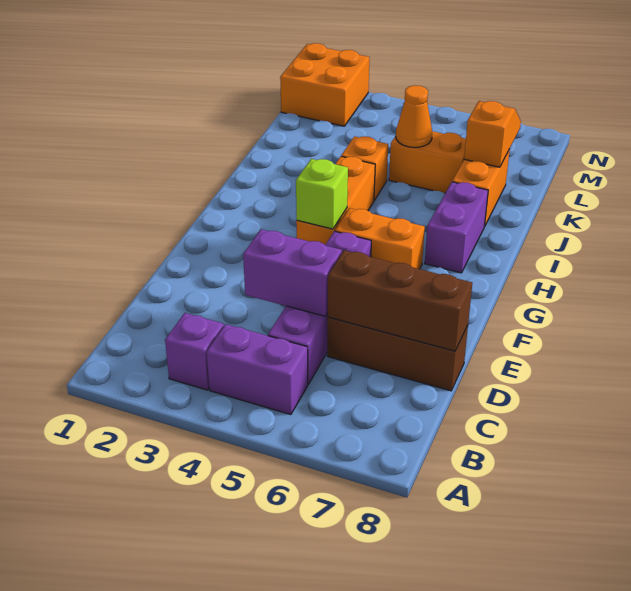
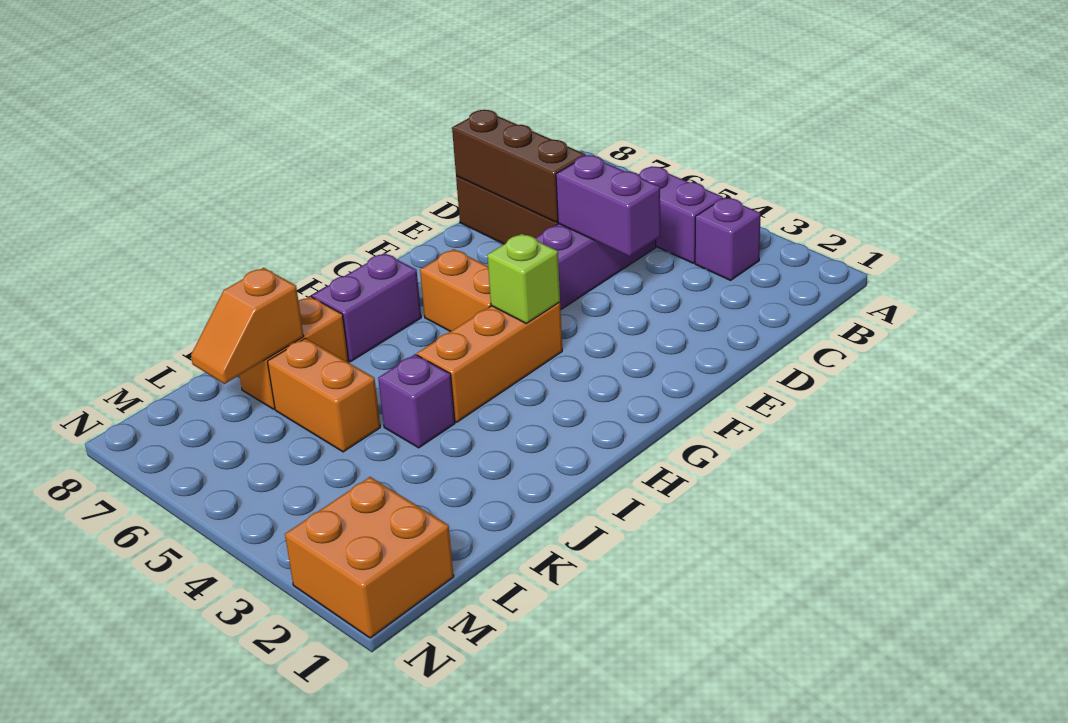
orange brick J4 level 1 -> purple brick J4 level 1
orange cone K5 level 2 -> none

